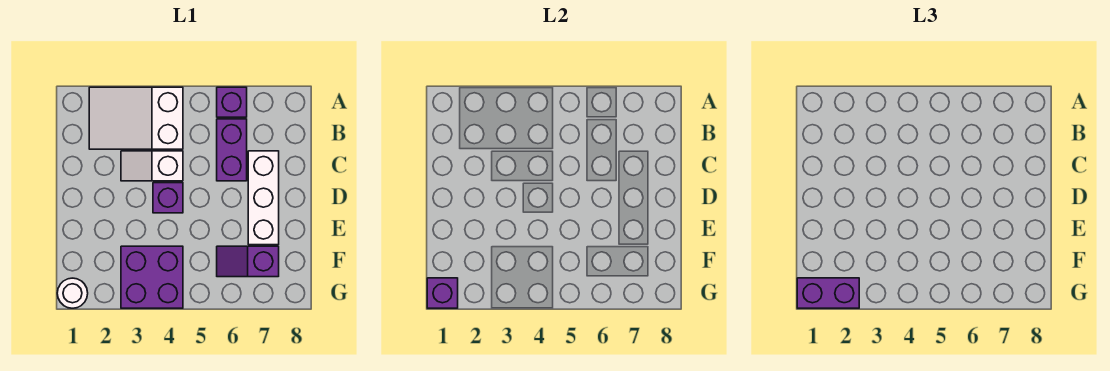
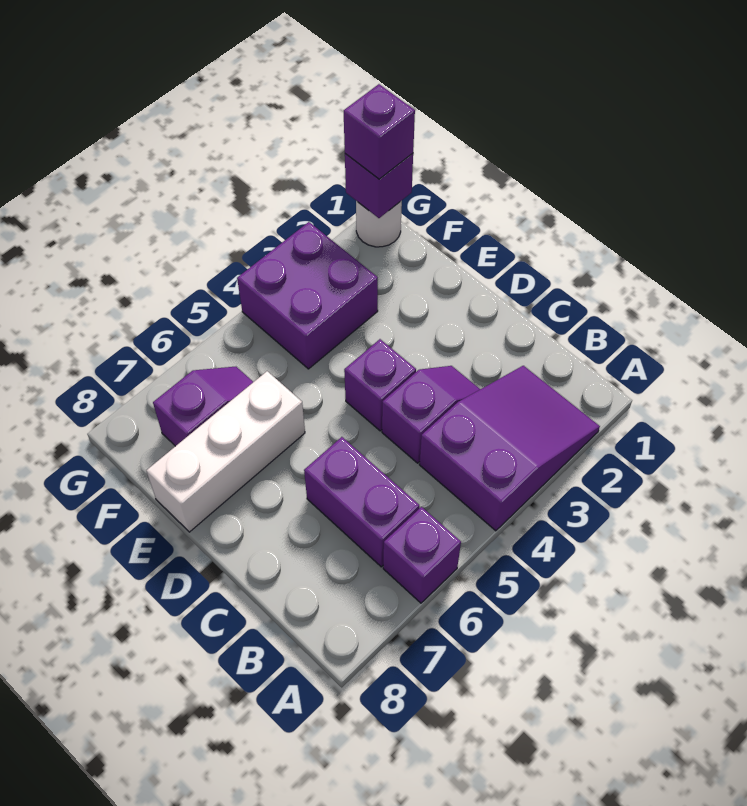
white slope A2:B4 level 1 top 4 -> purple slope A2:B4 level 1 top 4
white slope C3:C4 level 1 top 4 -> purple slope C3:C4 level 1 top 4
white brick C7:E7 level 1 -> white brick E6:E8 level 1
purple brick G1:G2 level 3 -> purple brick G1 level 3

